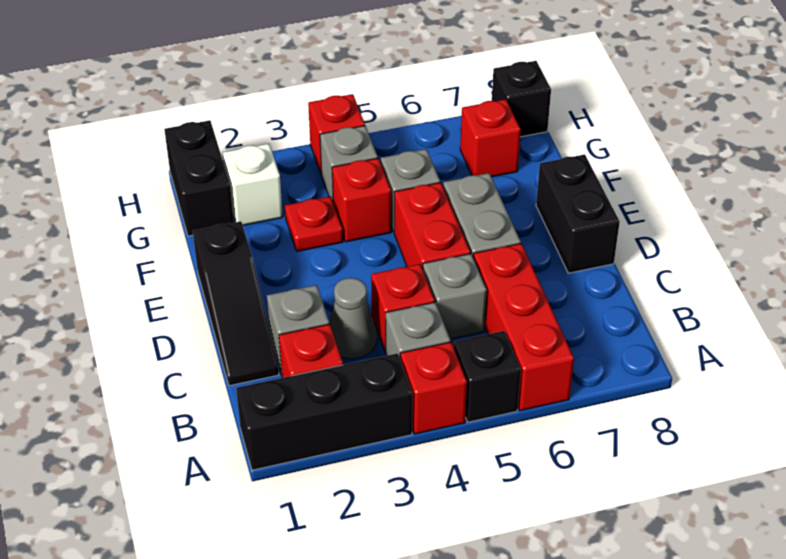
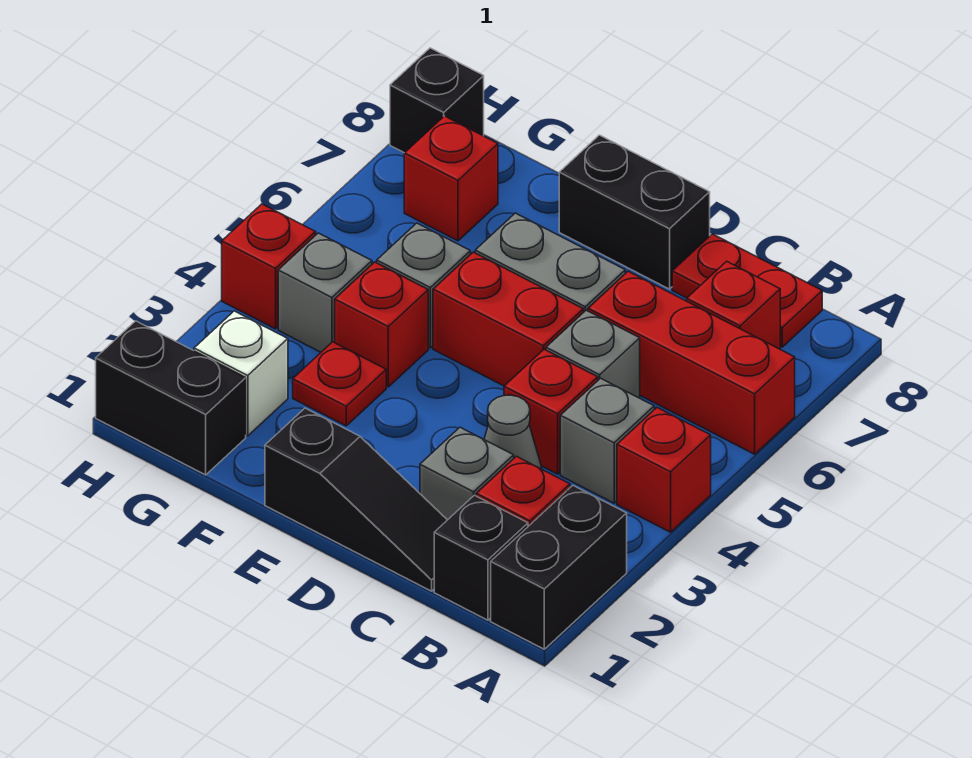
black brick A1:A3 level 1 -> black brick A1:A2 level 1
black brick A5 level 1 -> black brick B1 level 1
none -> red brick B7 level 1
none -> red plate B8:C8 level 1

